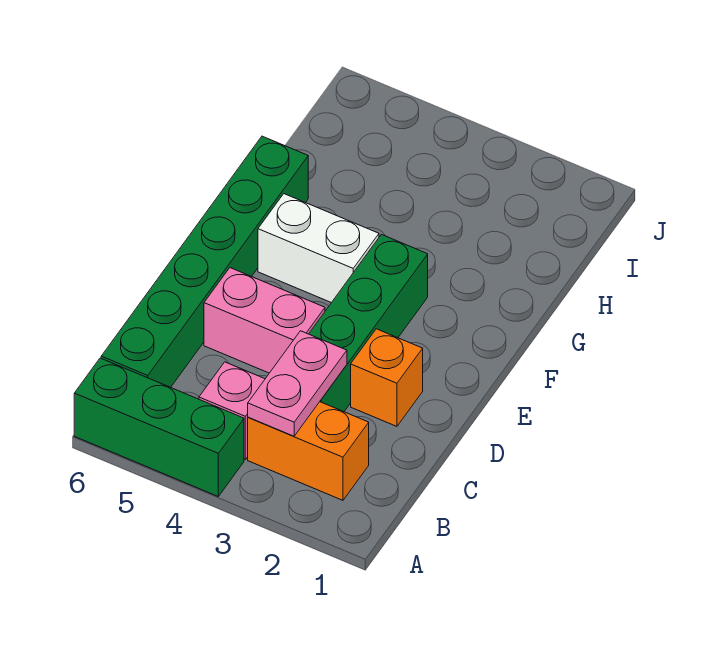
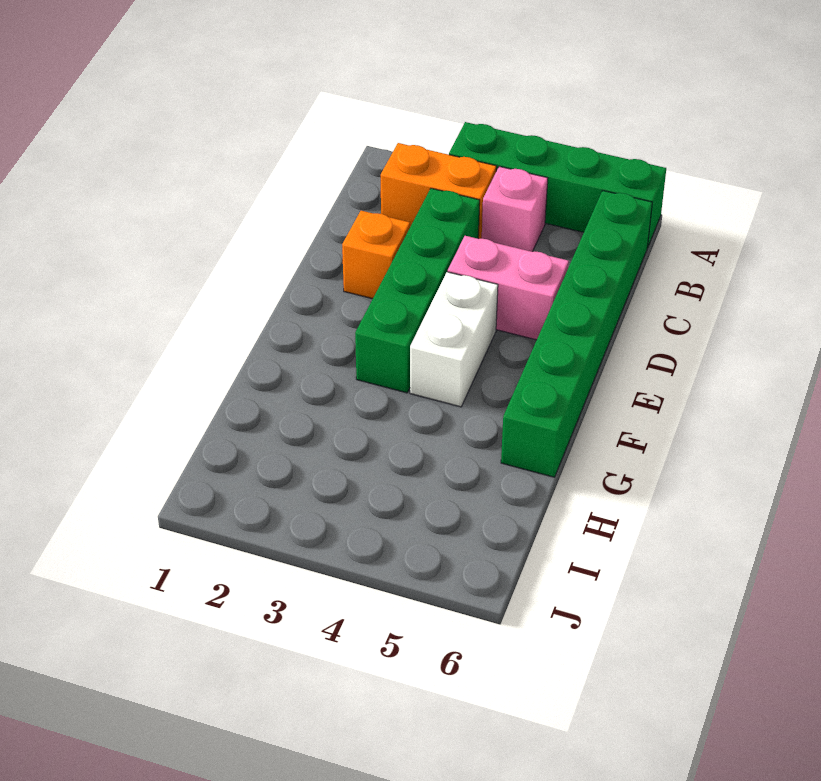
green brick A4:A6 level 1 -> green brick A3:A6 level 1
pink plate B3:C3 level 2 -> none
white brick F4:F5 level 1 -> white brick E4:F4 level 1

